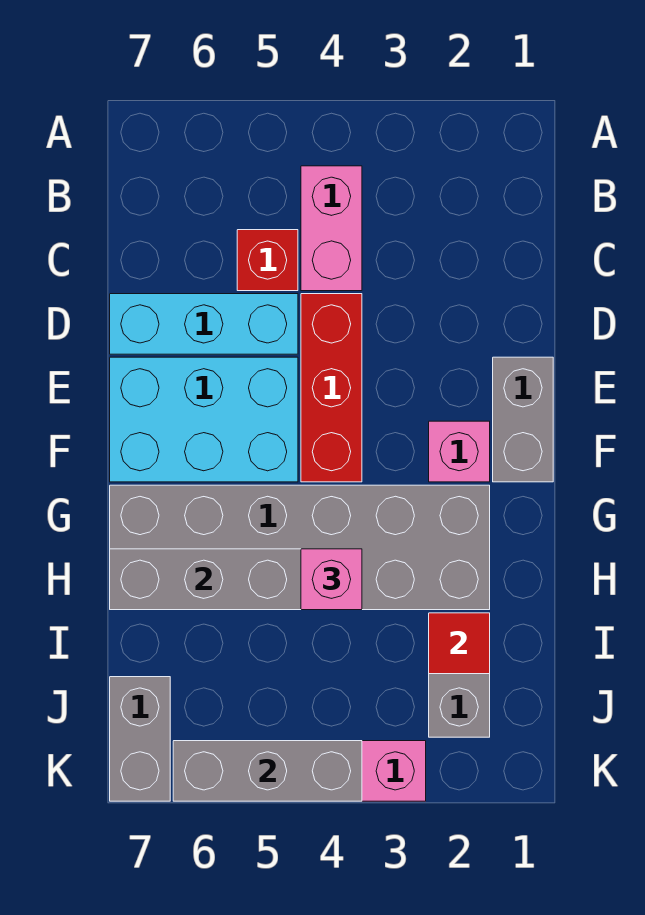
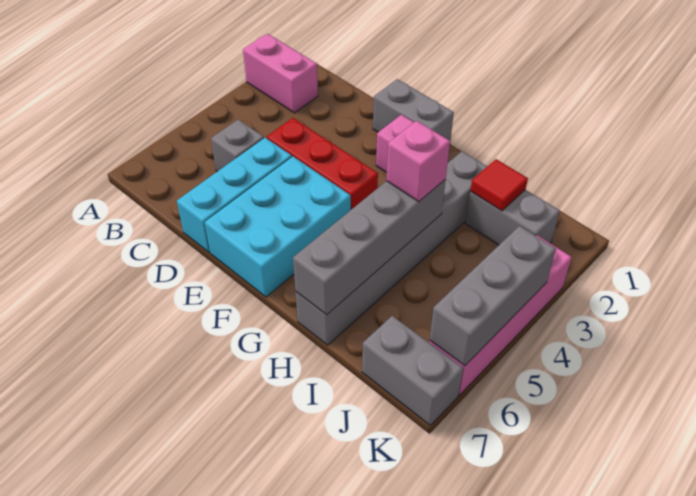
pink brick B4:C4 level 1 -> pink brick A2:B2 level 1
red brick C5 level 1 -> grey brick C5 level 1
grey brick G2:H7 level 1 -> grey brick H2:H7 level 1

